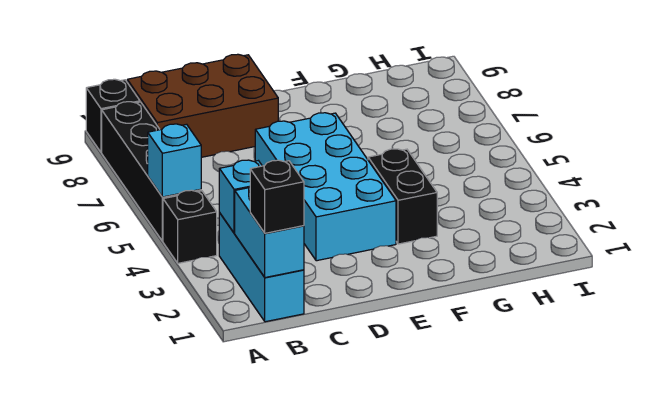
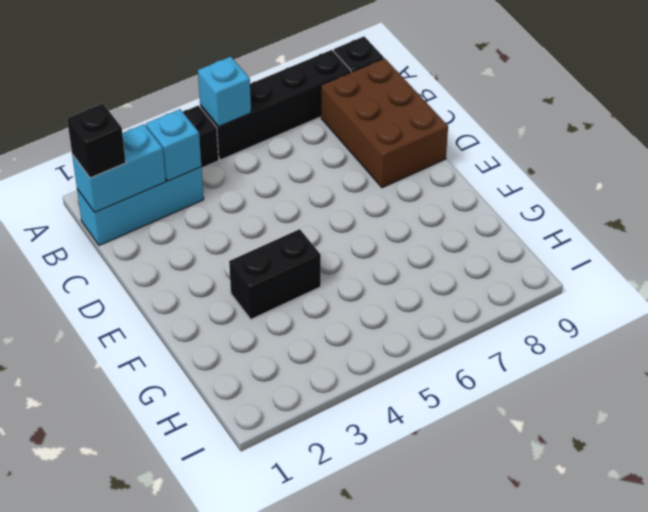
cyan brick D3:E6 level 1 -> none

